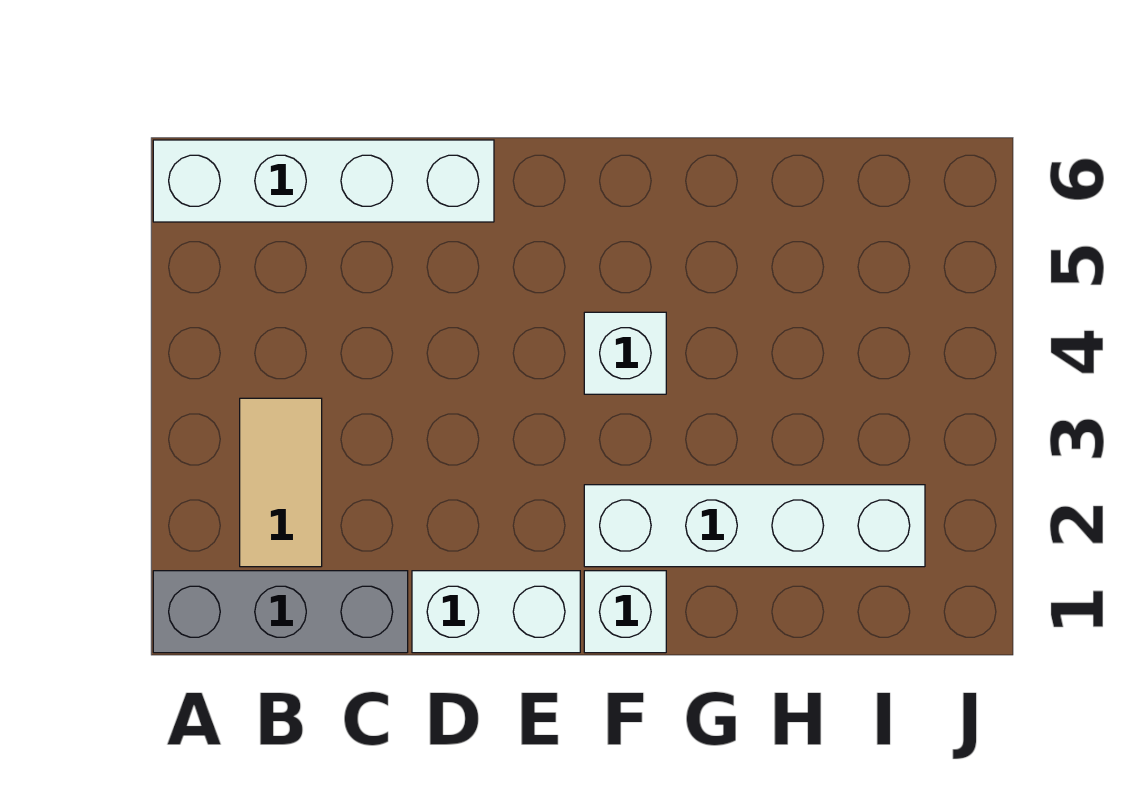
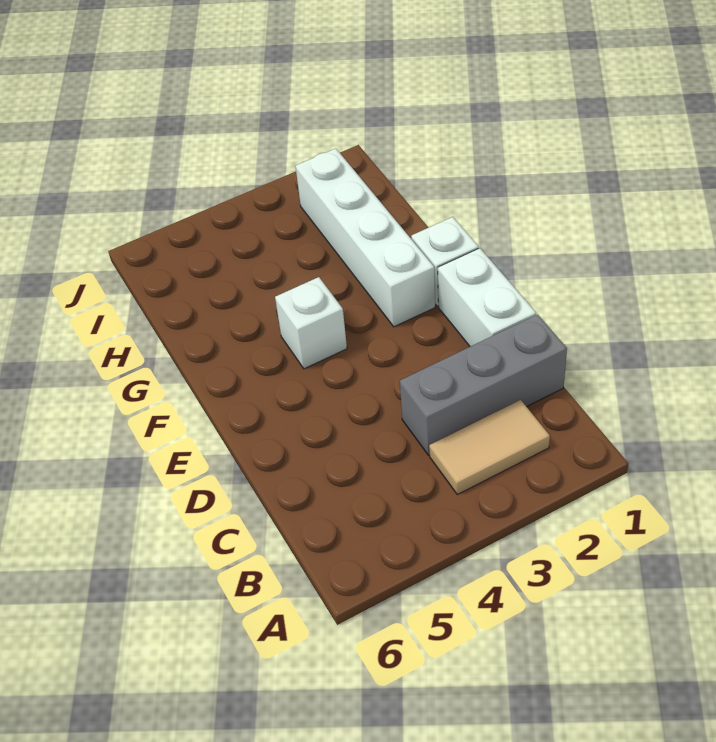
grey brick A1:C1 level 1 -> grey brick C1:C3 level 1
white brick A6:D6 level 1 -> none

